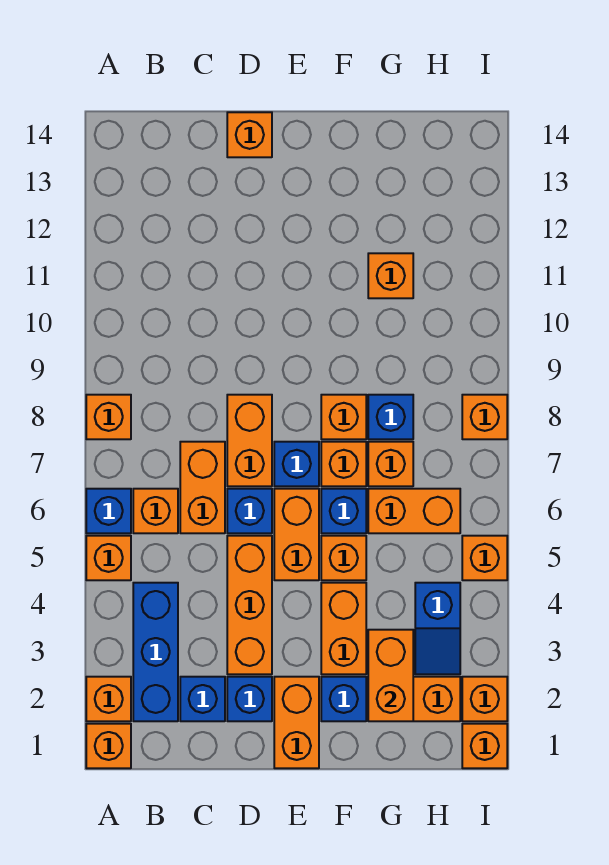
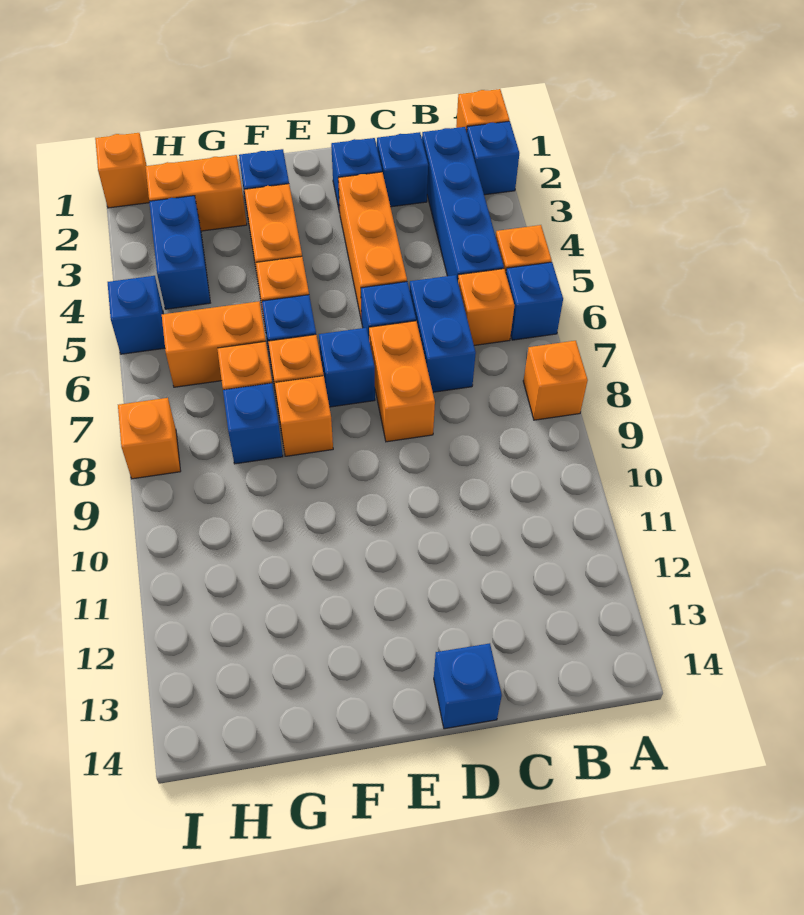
orange brick A2 level 1 -> blue brick A2 level 1
blue brick B2:B4 level 1 -> blue brick B2:B5 level 1
orange brick C6:C7 level 1 -> blue brick C6:C7 level 1
orange brick D14 level 1 -> blue brick D14 level 1
orange brick E1:E2 level 1 -> none
orange brick E5:E6 level 1 -> none
orange brick G2:G3 level 2 -> none
orange brick G11 level 1 -> none
blue slope H3:H4 level 1 top 4 -> blue brick H3:H4 level 1
orange brick I2 level 1 -> none
orange brick I5 level 1 -> blue brick I5 level 1

